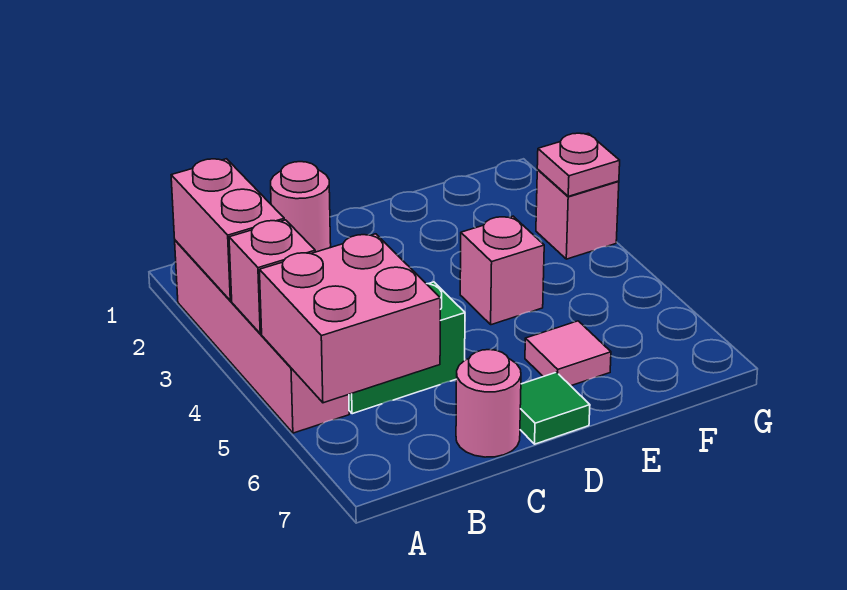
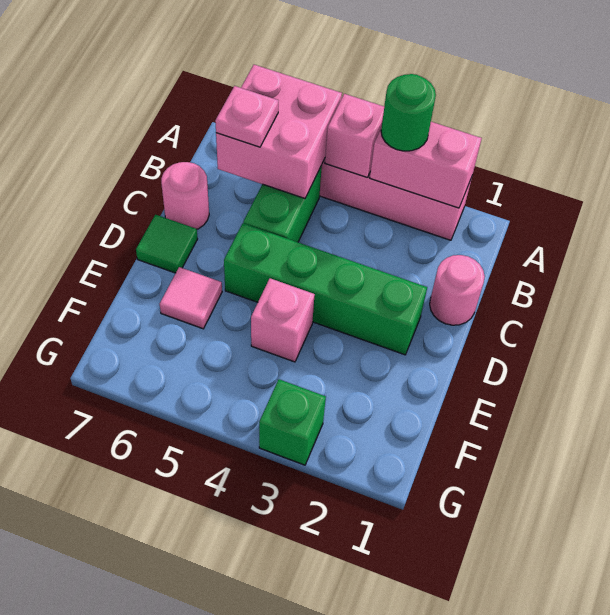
none -> green round brick A3 level 3
none -> green brick D2:D5 level 1
pink brick G3 level 1 -> green brick G3 level 1
pink plate G3 level 2 -> pink plate B6 level 3

